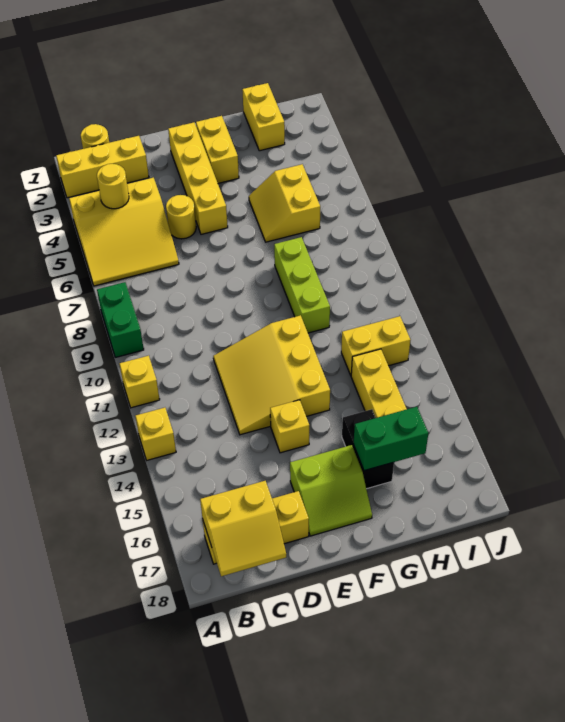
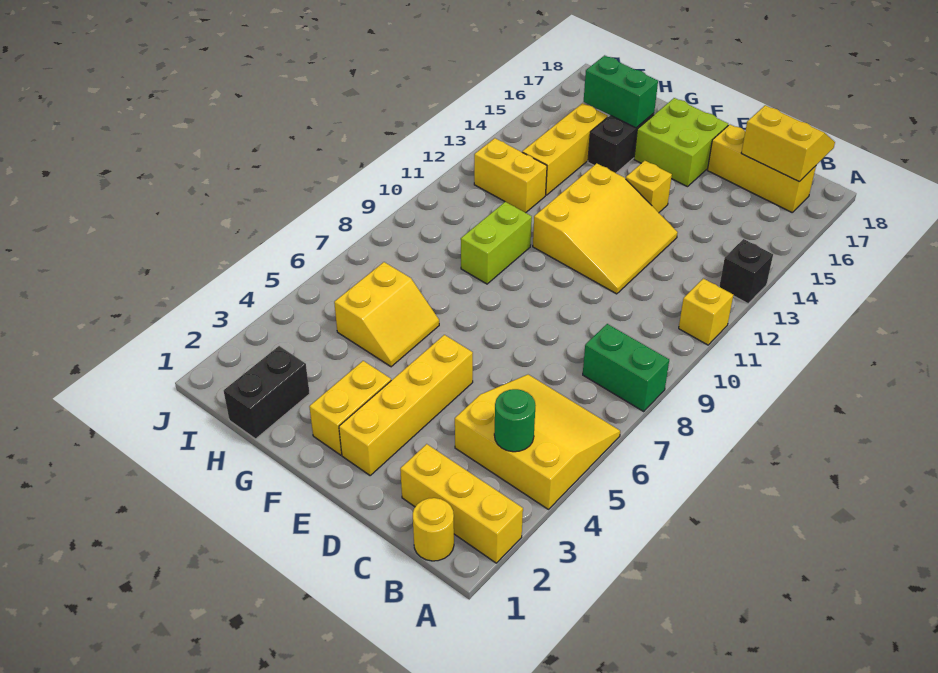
green brick A8:A9 level 1 -> green brick A8:B8 level 1
yellow brick A13 level 1 -> black brick A13 level 1
yellow round brick B4 level 2 -> green round brick B4 level 2
yellow round brick D5 level 1 -> none
lime slope E16:F17 level 1 top 16 -> lime brick E16:F17 level 1
lime brick G8:G10 level 1 -> lime brick G9:G10 level 1
yellow brick H1:H2 level 1 -> black brick H1:H2 level 1

